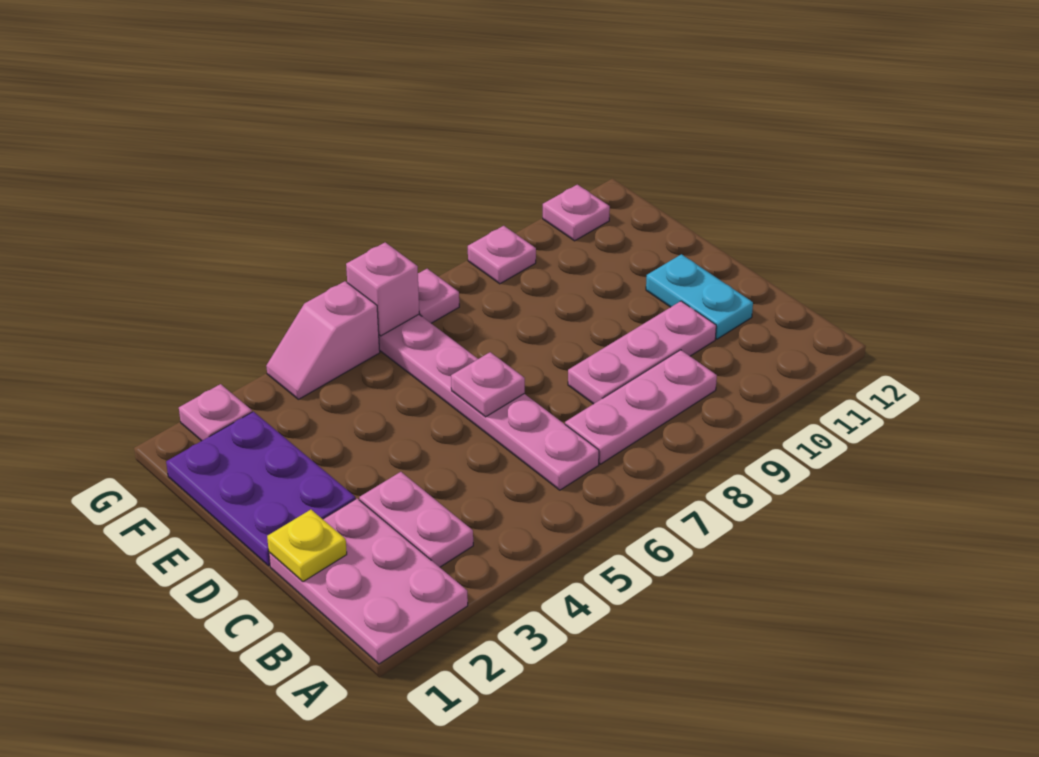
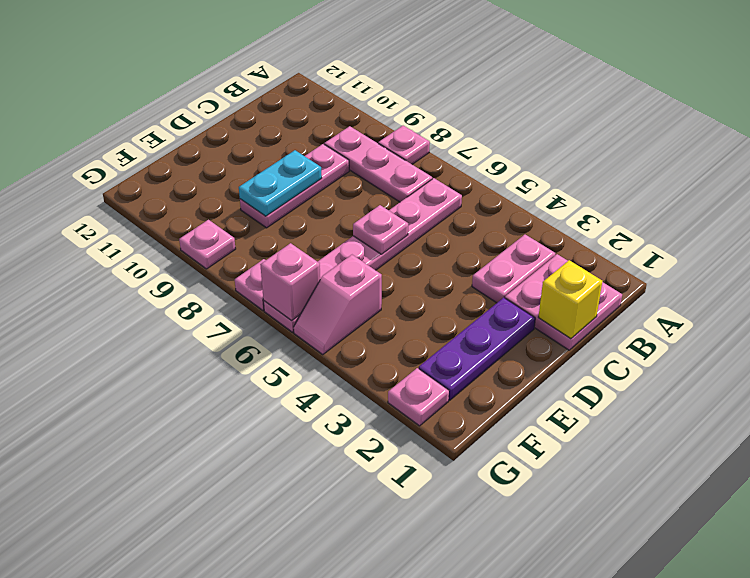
pink plate A1:C2 level 1 -> pink plate B1:C2 level 1
yellow plate C1 level 2 -> yellow brick C1 level 2
pink plate C8:C10 level 1 -> pink plate C9:E9 level 1
cyan plate C11:D11 level 1 -> cyan plate D9:E9 level 2
purple plate D1:F2 level 1 -> purple plate D2:F2 level 1
pink slope G4:G5 level 1 top 5 -> pink slope F5:G5 level 1 top F
pink plate G11 level 1 -> pink plate A8 level 1

